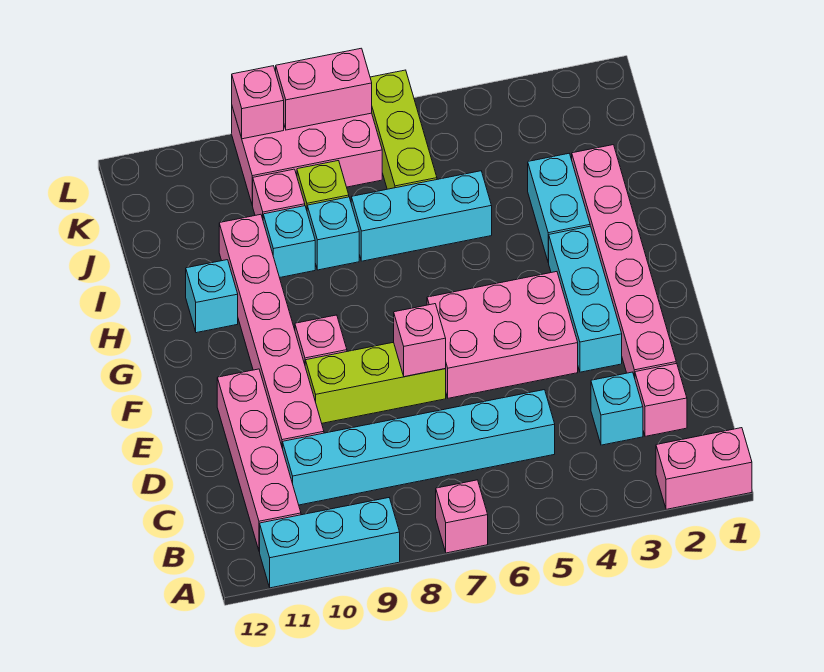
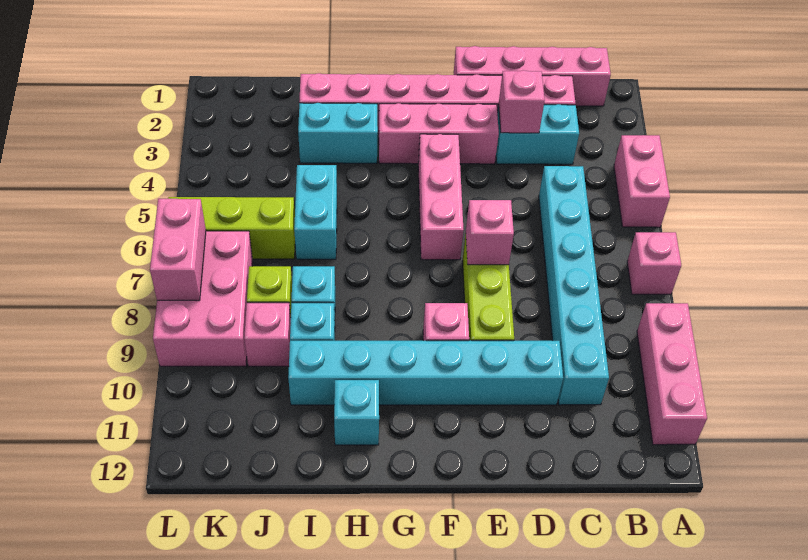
pink brick A1:A2 level 1 -> pink brick A4:A5 level 1
cyan brick A9:A11 level 1 -> pink brick A9:A11 level 1
pink brick B11:E11 level 1 -> pink brick B1:E1 level 1
cyan brick C3 level 1 -> cyan brick C3:D3 level 1
pink brick D10:I10 level 1 -> cyan brick D10:I10 level 1
cyan brick E3:G3 level 1 -> pink brick E3:G3 level 1
pink brick E4:F6 level 1 -> pink brick F4:F6 level 1
cyan brick I5:I7 level 1 -> cyan brick I5:I6 level 1
pink brick L9 level 2 -> pink brick D3 level 2

